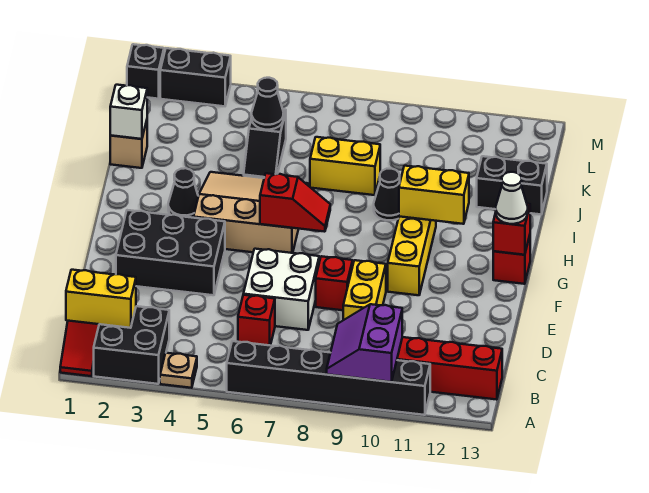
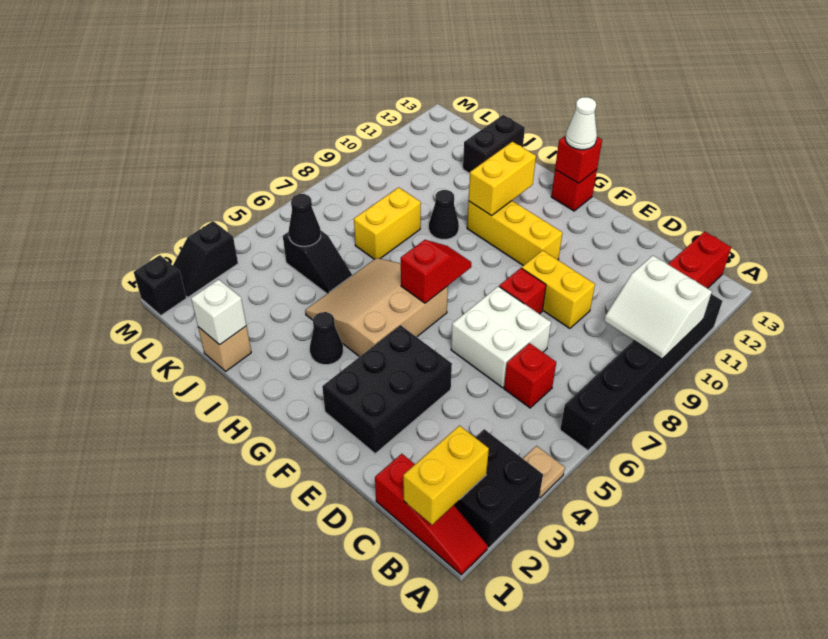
purple slope A9:B10 level 2 top 10 -> white slope A9:B10 level 2 top 10
black brick M2:M3 level 1 -> black slope M2:M3 level 1 top 3

